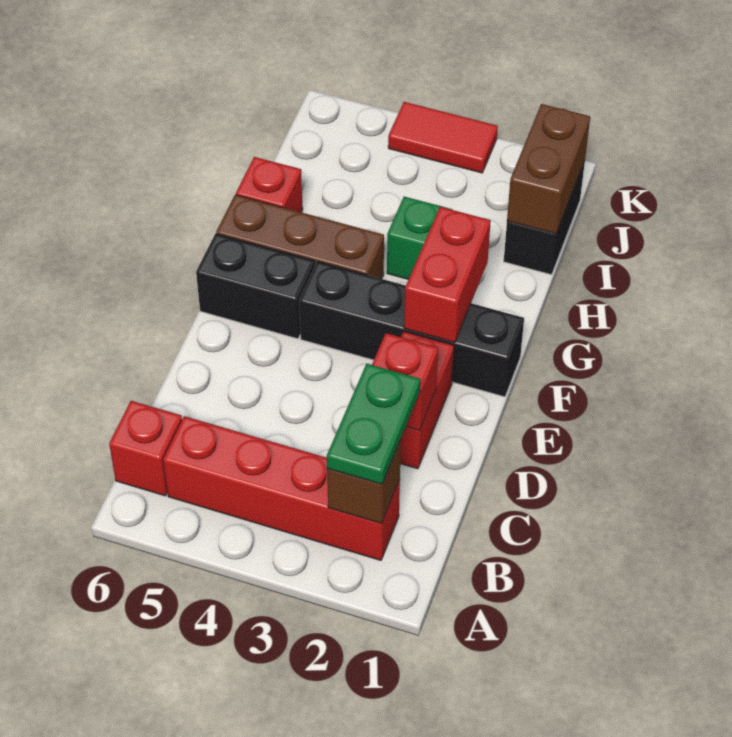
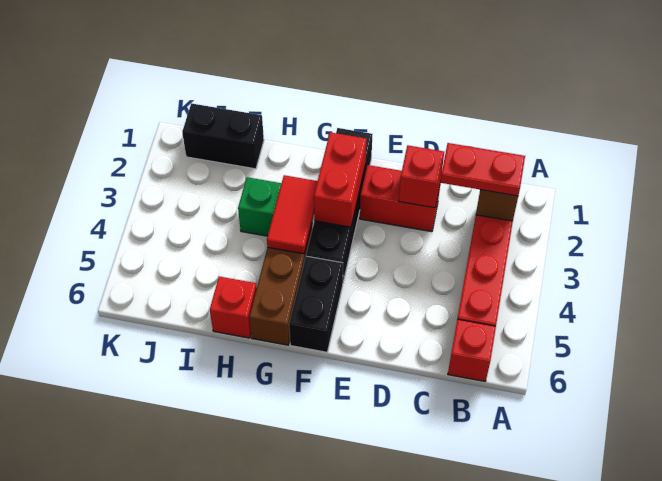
green plate B2:C2 level 3 -> red plate B2:C2 level 3
red brick F2:G2 level 2 -> red brick F2:F3 level 2
brown brick I1:J1 level 2 -> none
red tile K3:K4 level 1 -> red tile G3:G4 level 2

